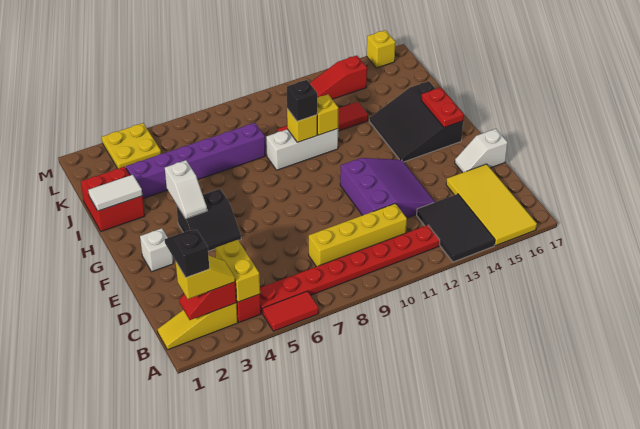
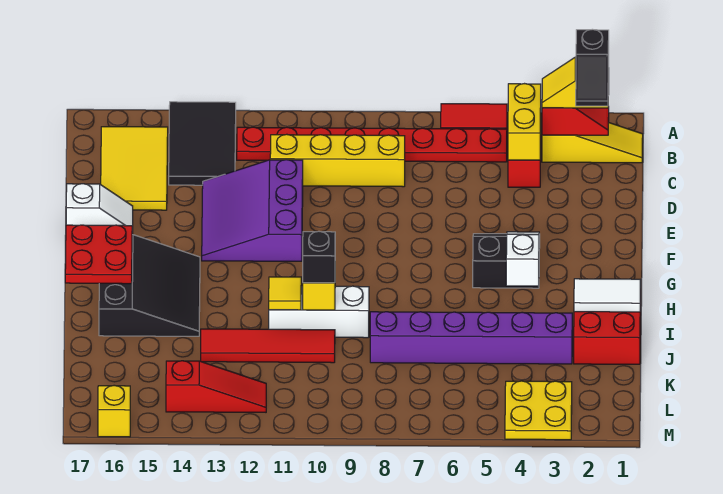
yellow tile A15:D16 level 1 -> yellow tile B15:D16 level 1
white brick F2 level 1 -> none
red plate G16:H16 level 2 -> red plate G16:H17 level 2
yellow brick I11 level 2 -> yellow tile I11 level 2

